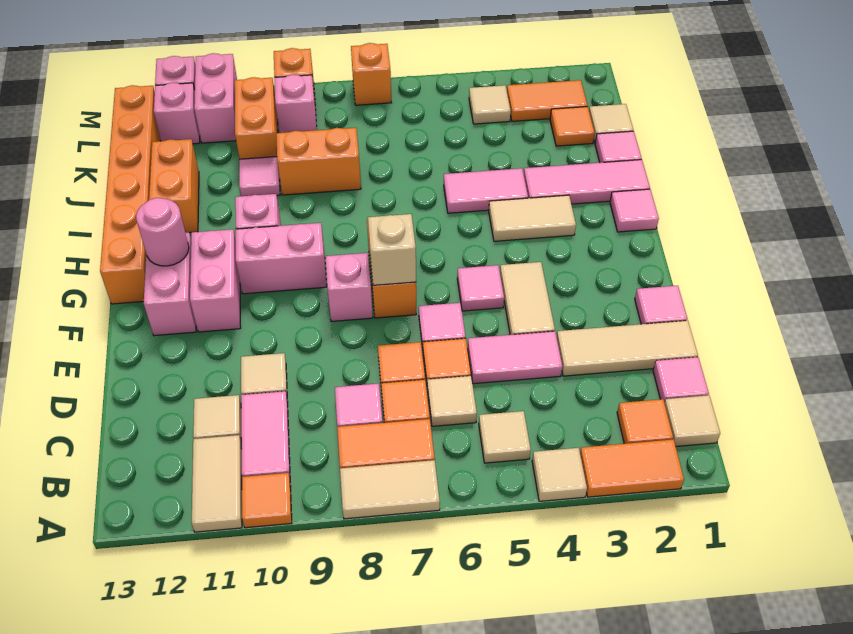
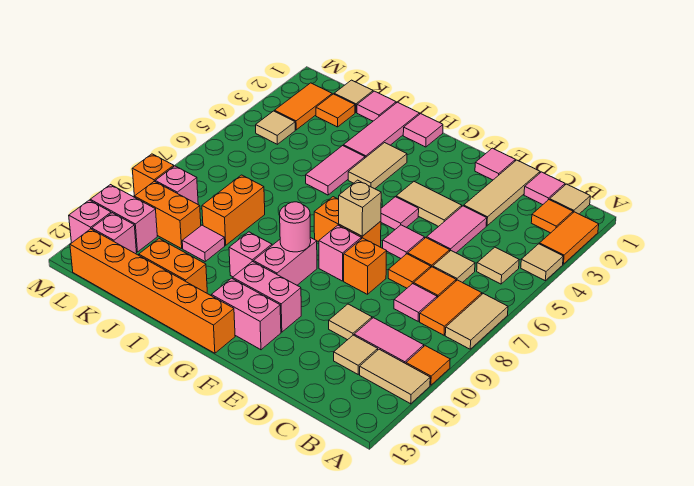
pink round brick G12 level 2 -> pink round brick G9 level 2
orange brick M7 level 1 -> orange brick E8 level 1

